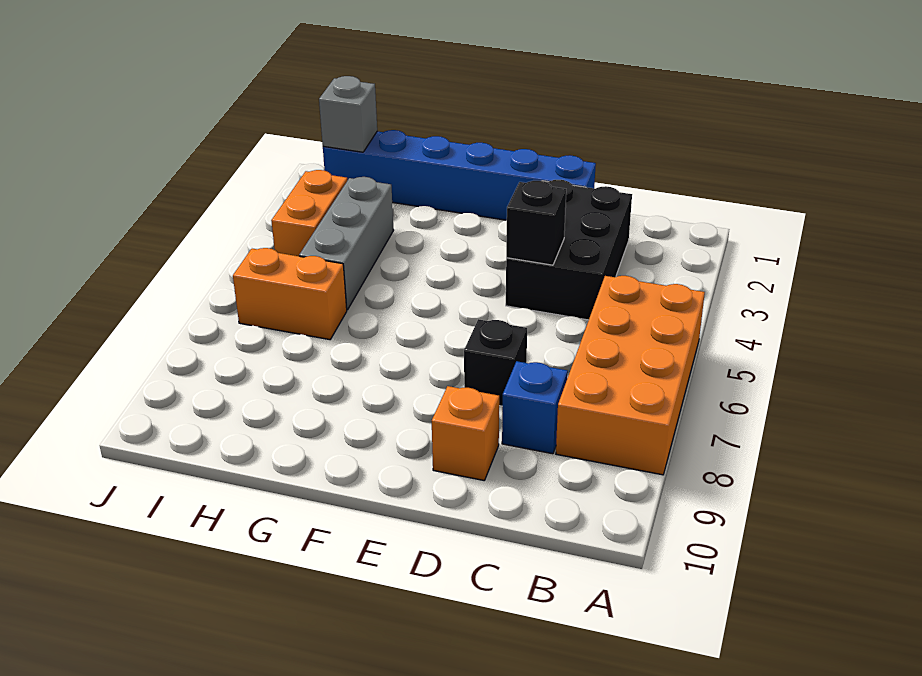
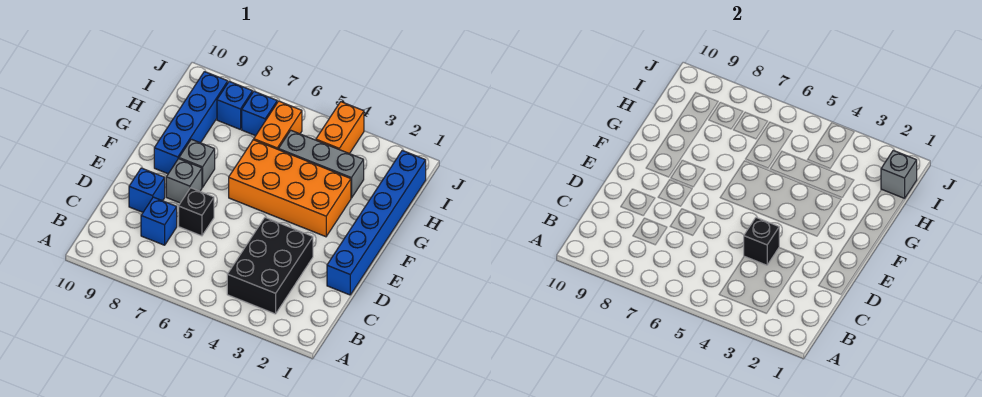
orange brick A5:B8 level 1 -> orange brick F3:G6 level 1
black brick C2:D4 level 1 -> black brick B3:D4 level 1
orange brick D9 level 1 -> blue brick D9 level 1
none -> grey brick E8 level 1
none -> grey brick F8 level 1
none -> blue brick F9:I9 level 1
orange brick I3:I4 level 1 -> orange brick I4:J4 level 1
none -> blue brick I7 level 1
none -> blue brick I8 level 1

